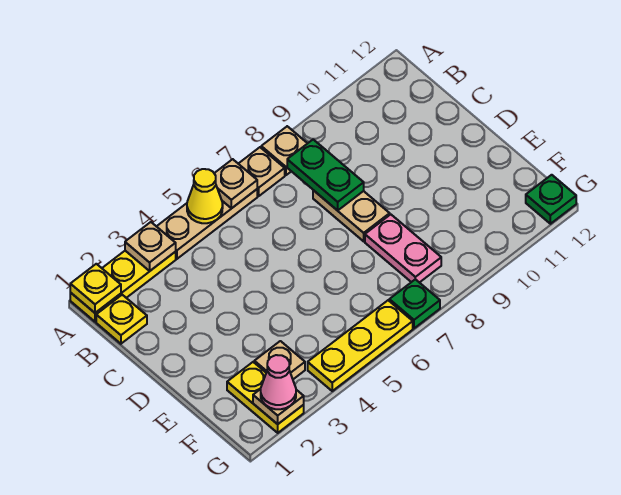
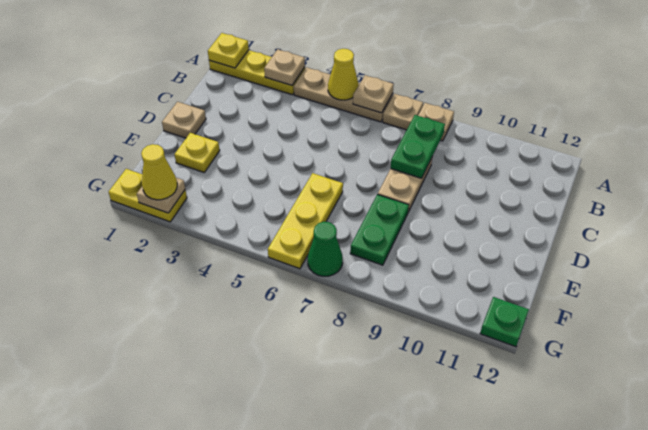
yellow plate B1 level 1 -> yellow plate E2 level 1
pink plate E8:F8 level 1 -> green plate E8:F8 level 1
yellow plate F2:G2 level 1 -> yellow plate G1:G2 level 1
tan plate F3 level 1 -> tan plate D1 level 1
pink cone G2 level 3 -> yellow cone G2 level 3
yellow plate G4:G6 level 1 -> yellow plate E6:G6 level 1
green plate G7 level 1 -> green cone G7 level 1

